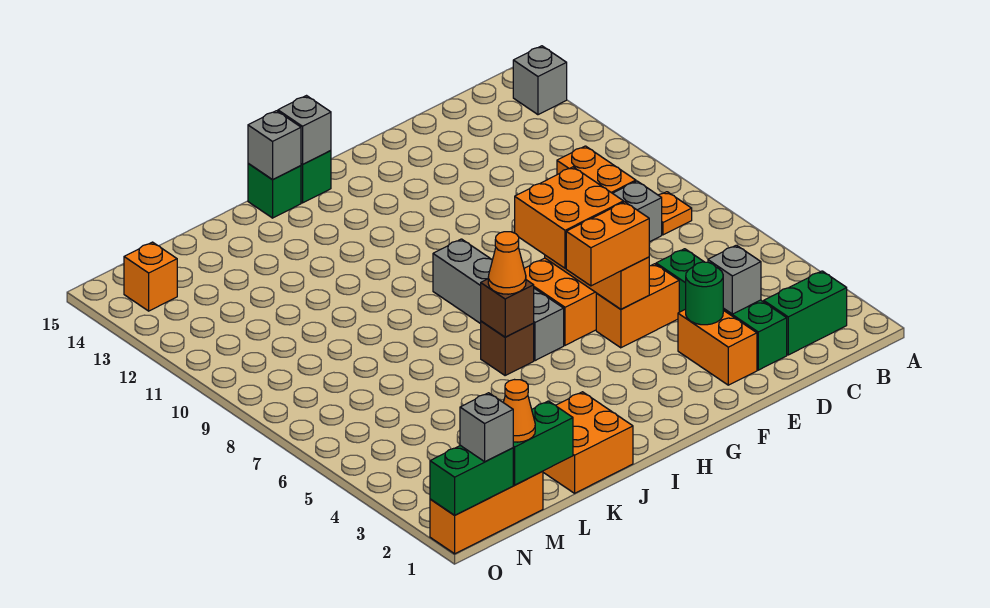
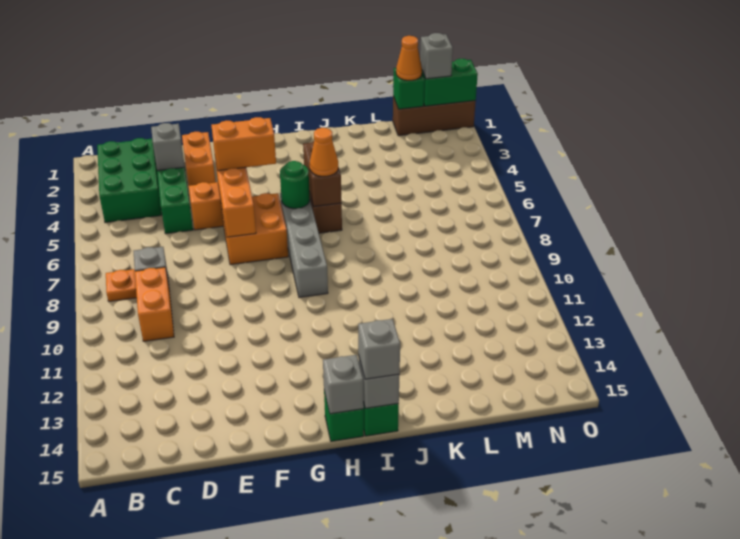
grey brick A14 level 1 -> grey brick I15 level 3
green brick B2:C2 level 1 -> green brick B2:C4 level 1
green round brick E3 level 2 -> green round brick H6 level 2
orange brick F6:G7 level 3 -> none
brown brick I6 level 2 -> brown brick I5:I6 level 2
orange brick J1:K2 level 1 -> none
green brick L1:M1 level 2 -> green brick M1 level 2
orange brick M1:O1 level 1 -> brown brick M1:O1 level 1
orange brick N14 level 1 -> none

